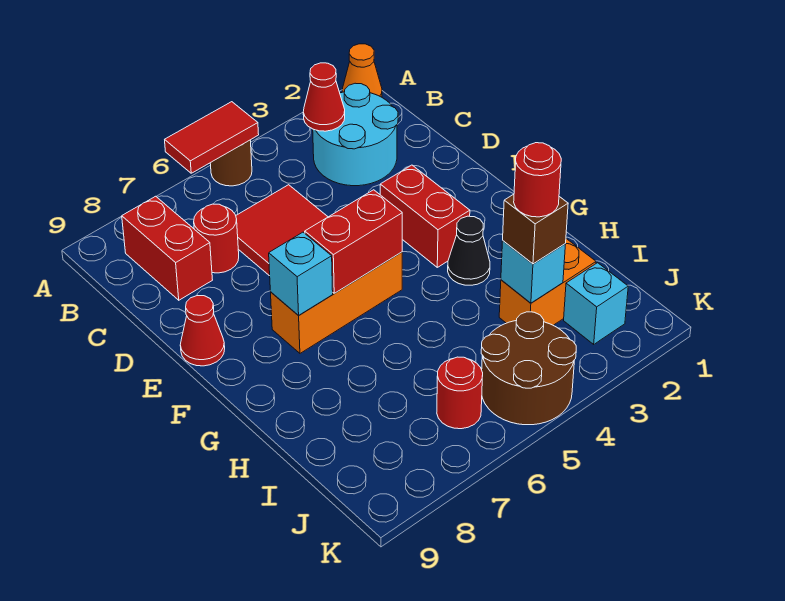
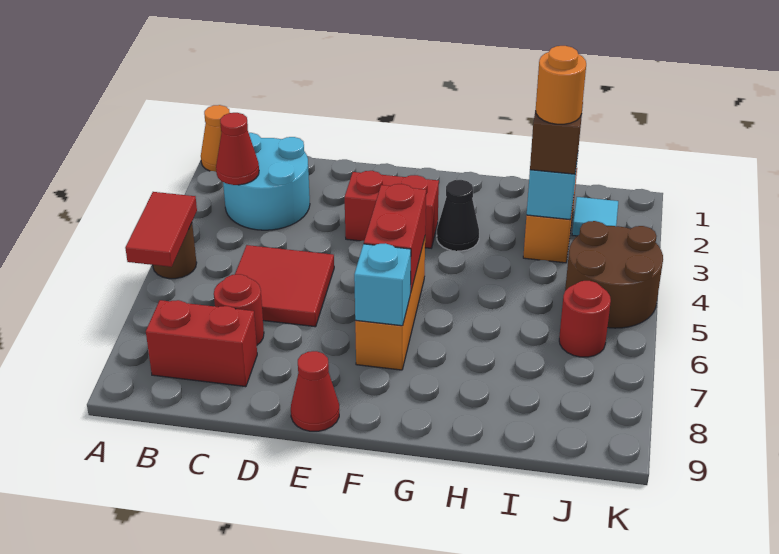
red round brick I3 level 4 -> orange round brick I3 level 4
cyan brick J2 level 1 -> cyan tile J2 level 1

